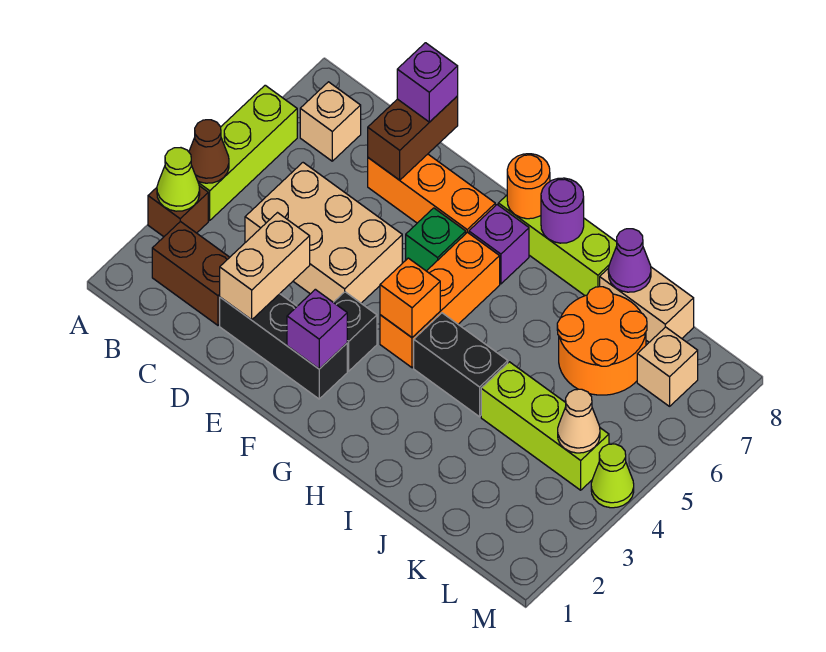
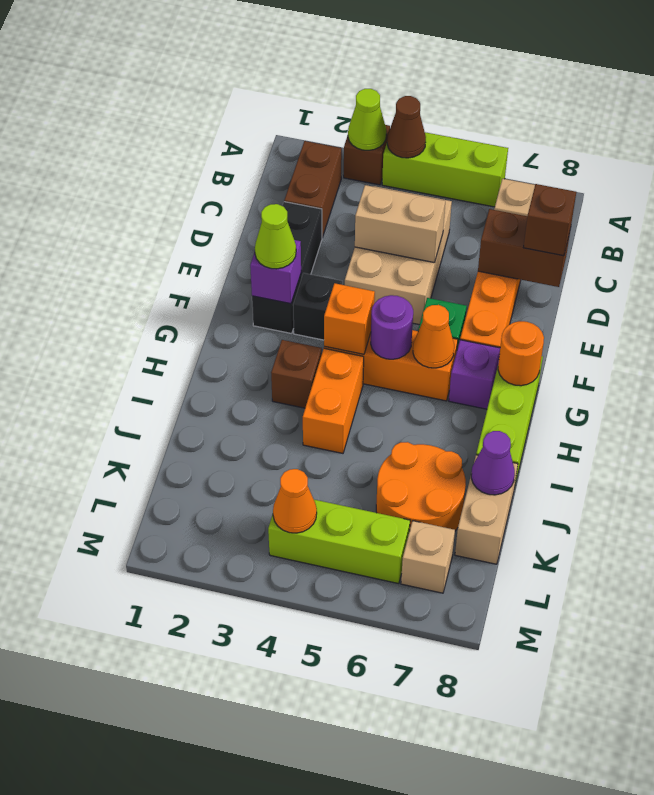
tan brick D2:D3 level 2 -> tan brick D4:D5 level 2
purple brick D8 level 3 -> brown brick D8 level 3
none -> orange cone G6 level 2
none -> brown brick H3 level 1
black brick H4:I4 level 1 -> orange brick H4:I4 level 1
purple round brick H8 level 2 -> purple round brick G5 level 2
lime brick J4:L4 level 1 -> lime brick L4:L6 level 1
tan cone L4 level 2 -> orange cone L4 level 2
lime cone M4 level 1 -> lime cone F2 level 3

